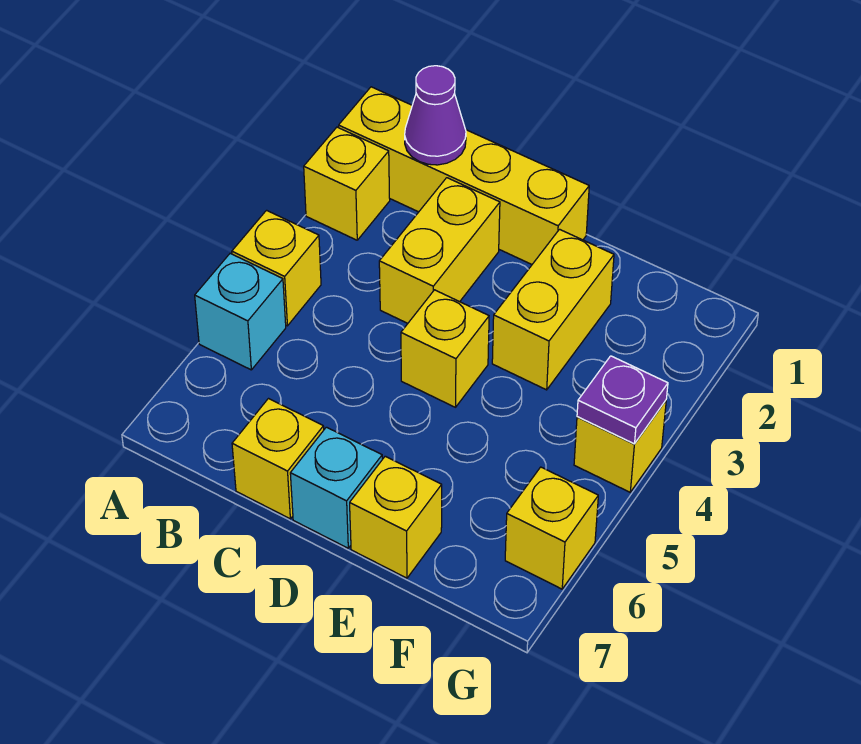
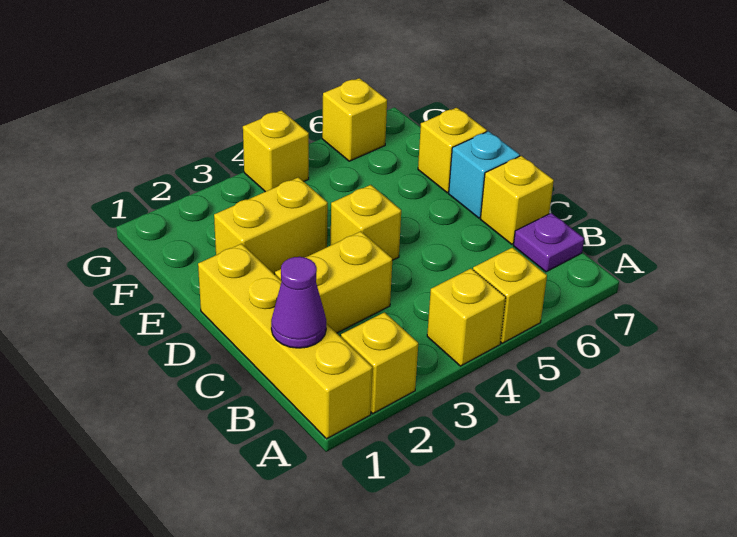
cyan brick A5 level 1 -> yellow brick A5 level 1
purple plate G4 level 2 -> purple plate B7 level 1

